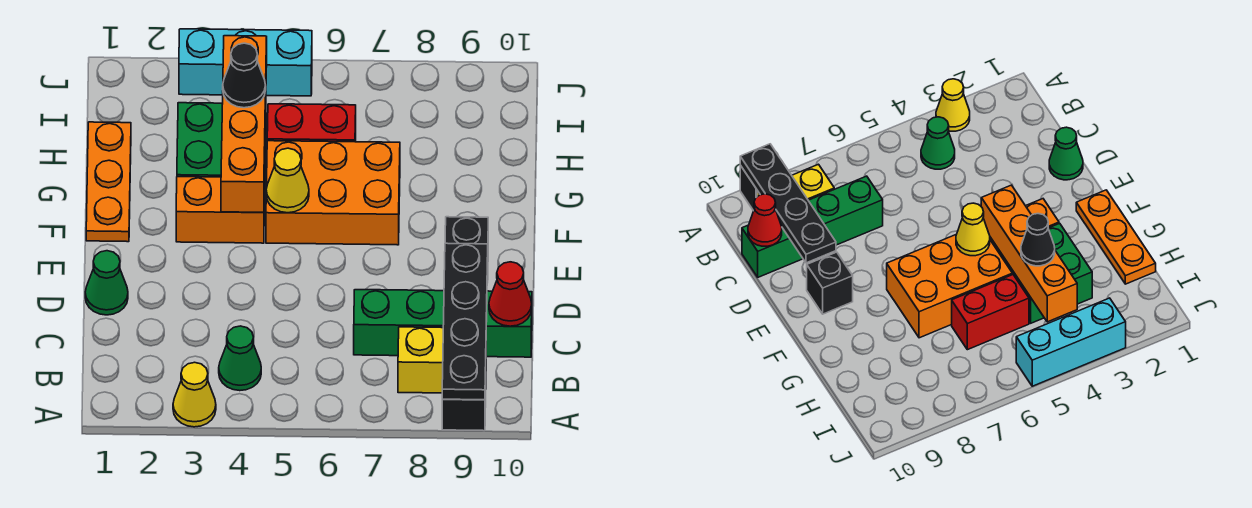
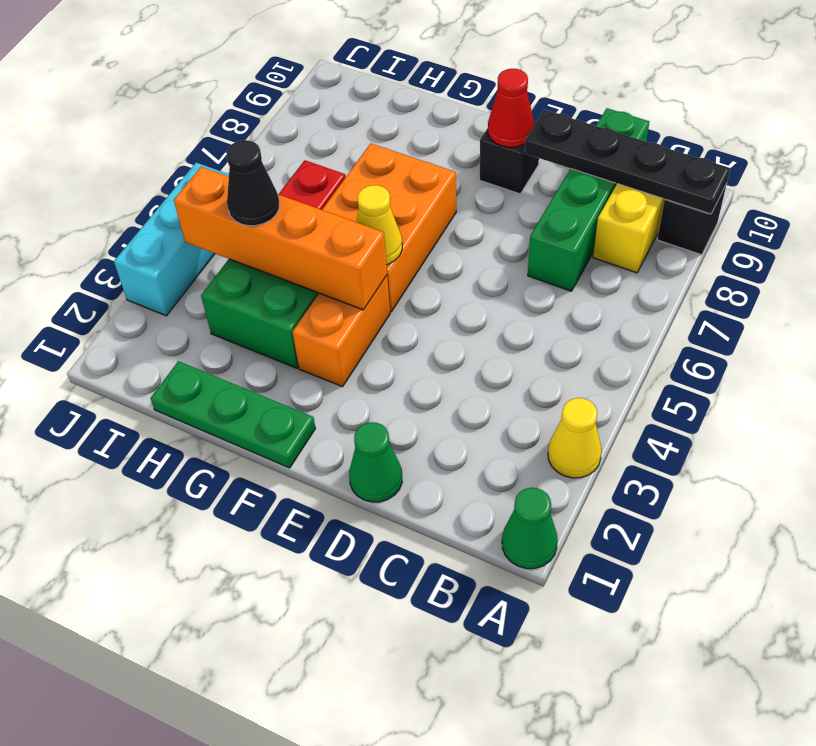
green cone B4 level 1 -> green cone A1 level 1
red cone C10 level 2 -> red cone E9 level 2
orange plate F1:H1 level 1 -> green plate F1:H1 level 1

